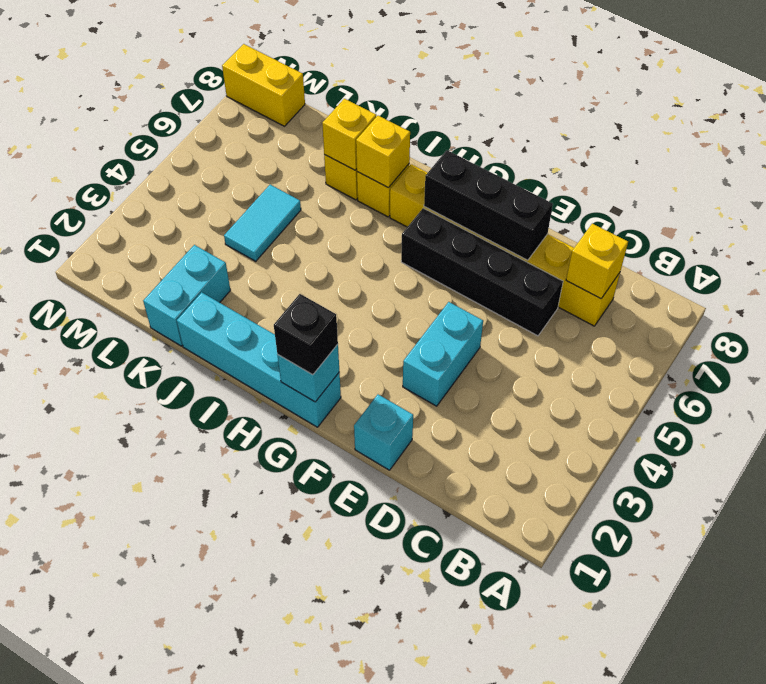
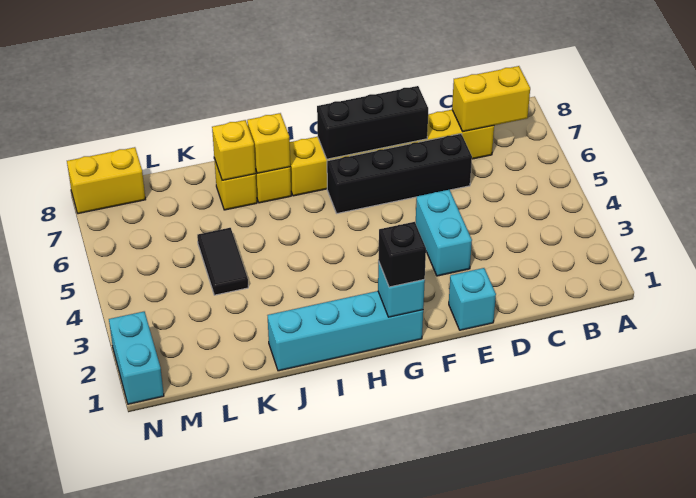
yellow brick C7 level 2 -> yellow brick B7:C7 level 2
cyan brick K1:K2 level 1 -> cyan brick N1:N2 level 1
cyan tile K4:K5 level 1 -> black tile K4:K5 level 1

